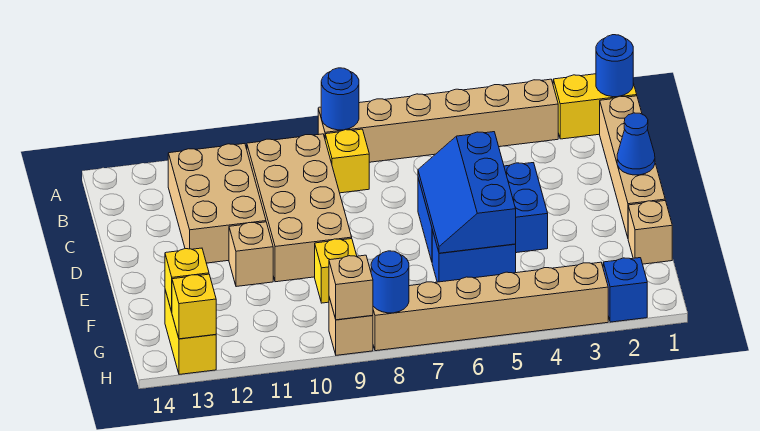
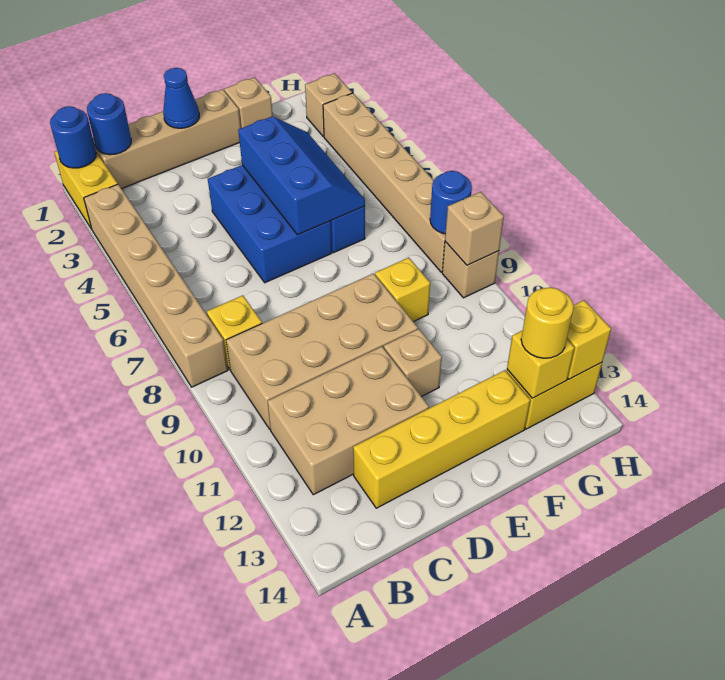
blue round brick A8 level 2 -> blue round brick B1 level 2
none -> yellow brick C13:F13 level 1
blue slope D5:F6 level 2 top 5 -> blue slope E4:F6 level 2 top E
none -> yellow round brick G13 level 3
blue brick H2 level 1 -> tan brick H2 level 1

